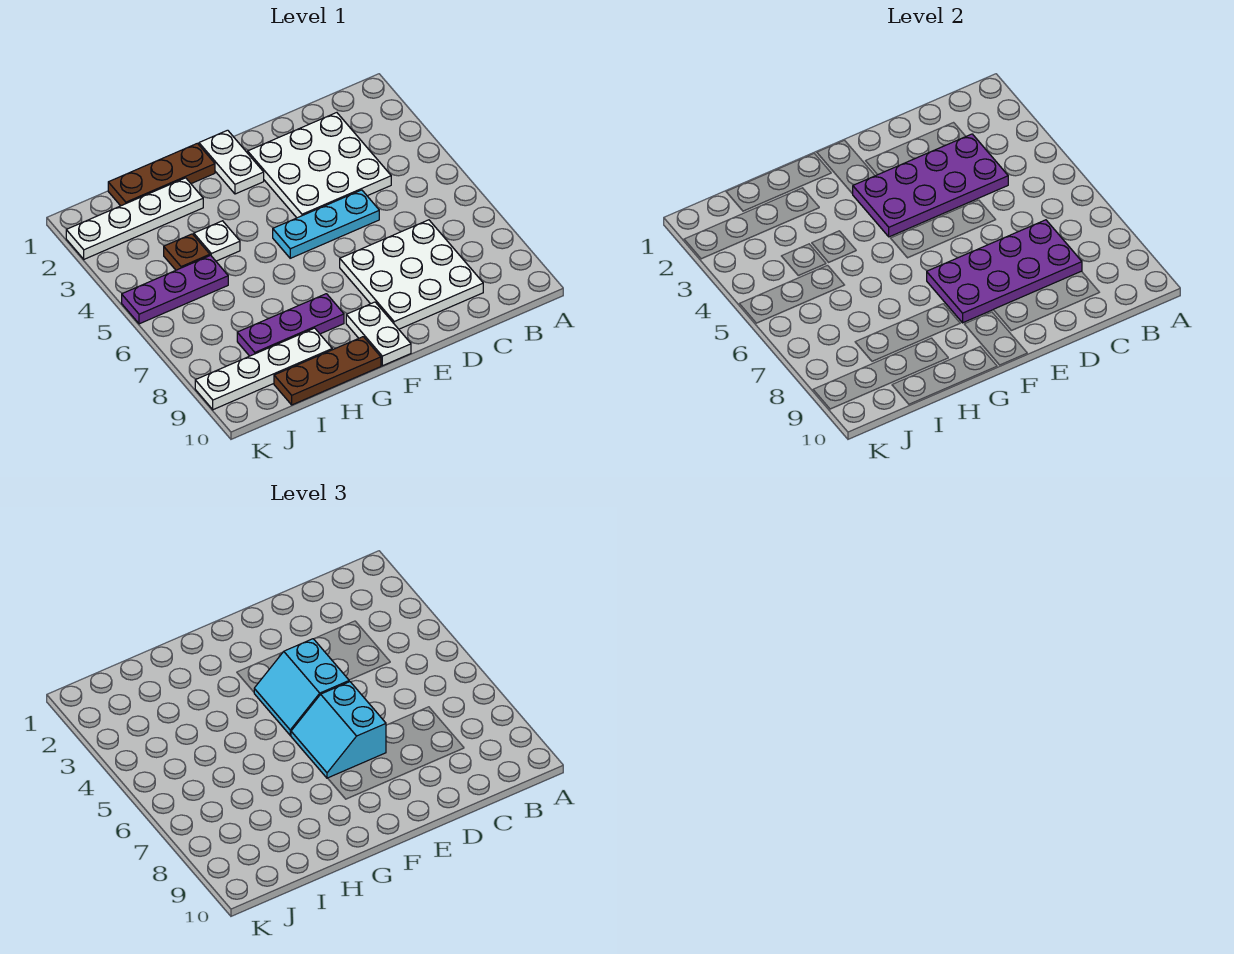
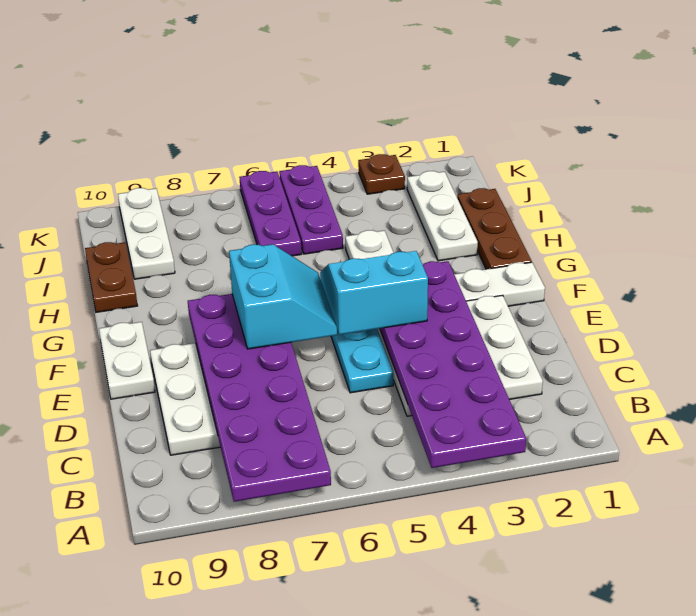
purple plate C3:F4 level 2 -> purple plate A3:F4 level 2
purple plate C7:F8 level 2 -> purple plate A7:F8 level 2
cyan slope E6:F7 level 3 top E -> cyan slope E6:F7 level 3 top 7
white plate F9:F10 level 1 -> white plate E10:F10 level 1
purple plate G8:I8 level 1 -> purple plate I6:K6 level 1
brown plate G10:I10 level 1 -> brown plate H10:I10 level 1
white plate H2:K2 level 1 -> white plate H2:J2 level 1
white plate H9:K9 level 1 -> white plate I9:K9 level 1
brown plate I4 level 1 -> brown plate K3 level 1

